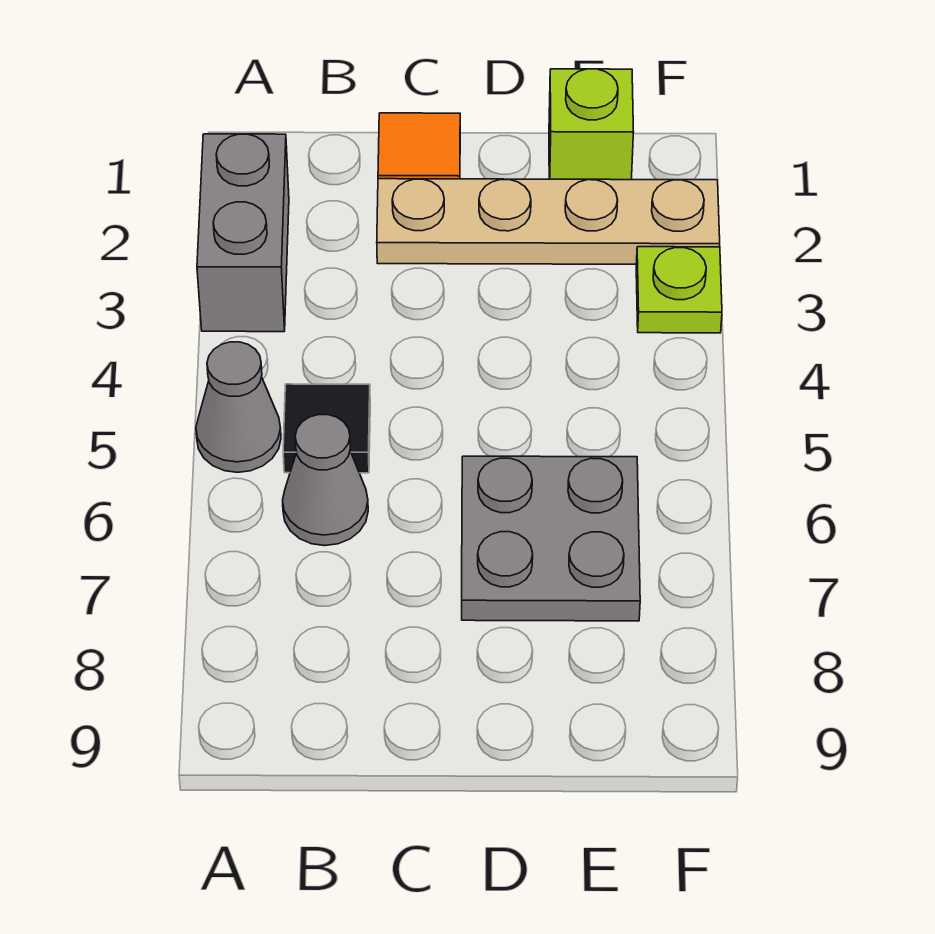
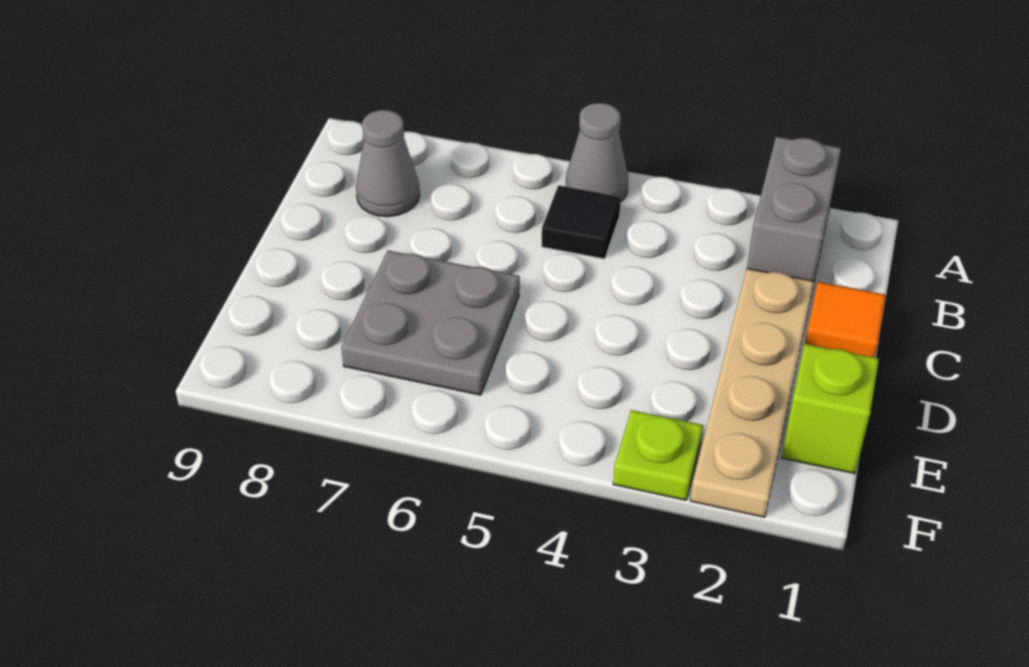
grey brick A2:A3 level 1 -> grey brick A2:B2 level 1
grey cone B6 level 1 -> grey cone B8 level 1

